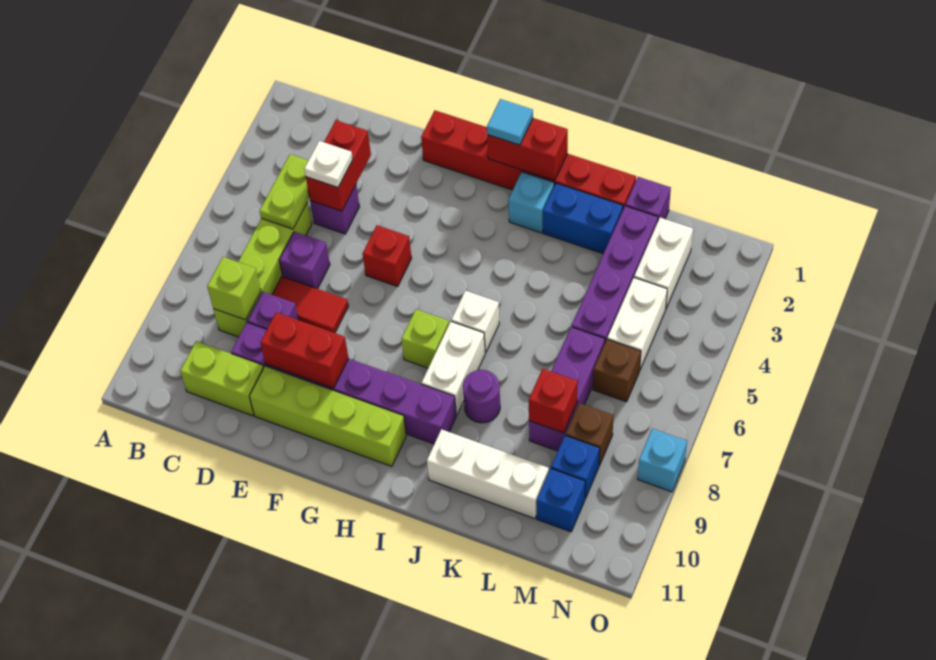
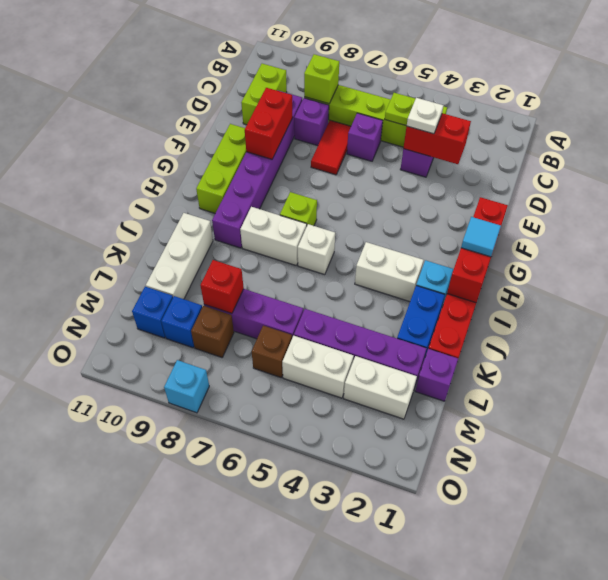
lime brick E10:H10 level 1 -> lime brick F10:H10 level 1
red brick F5 level 1 -> none
none -> white brick I3:I4 level 1
purple round brick J8 level 1 -> none

